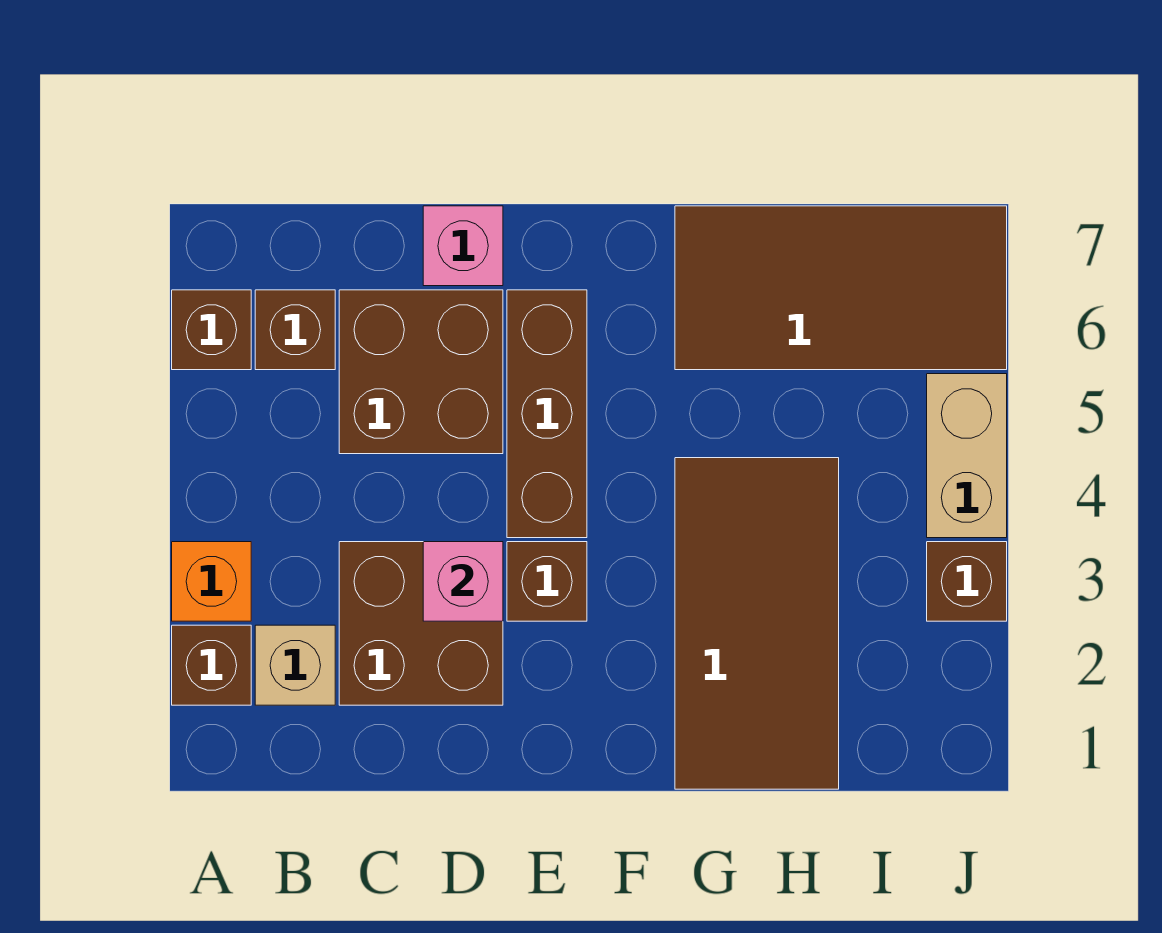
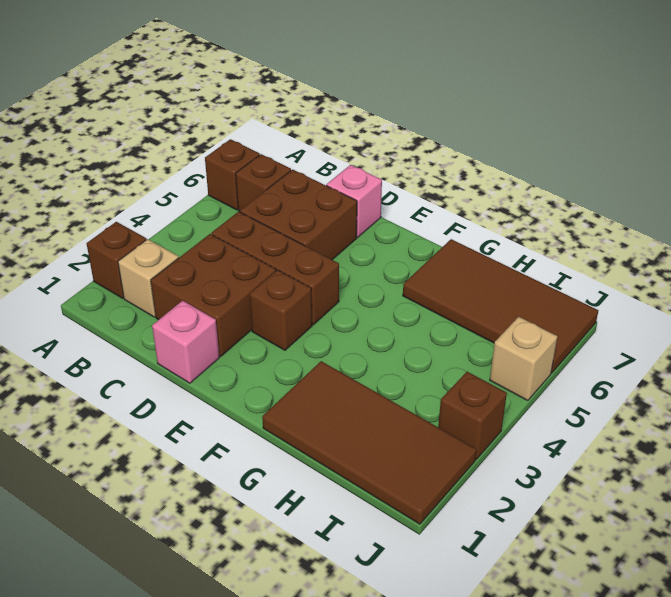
orange brick A3 level 1 -> none
pink brick D3 level 2 -> pink brick D1 level 1
brown brick E4:E6 level 1 -> brown brick C4:E4 level 1
brown tile G1:H4 level 1 -> brown tile G1:J2 level 1
tan brick J4:J5 level 1 -> tan brick J5 level 1

